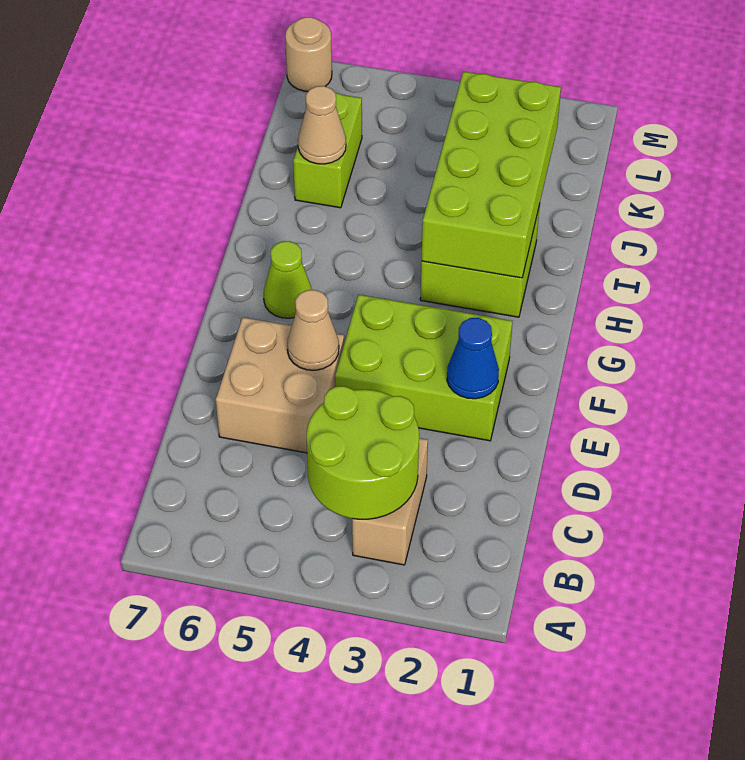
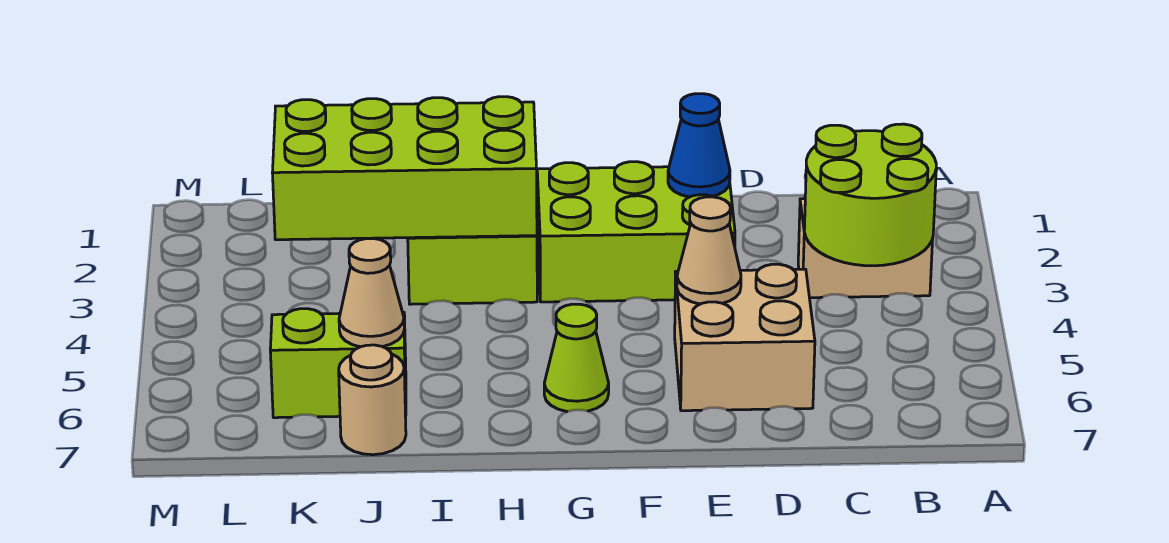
lime brick E2:F4 level 1 -> lime brick E2:G3 level 1
tan round brick M7 level 1 -> tan round brick J7 level 1

